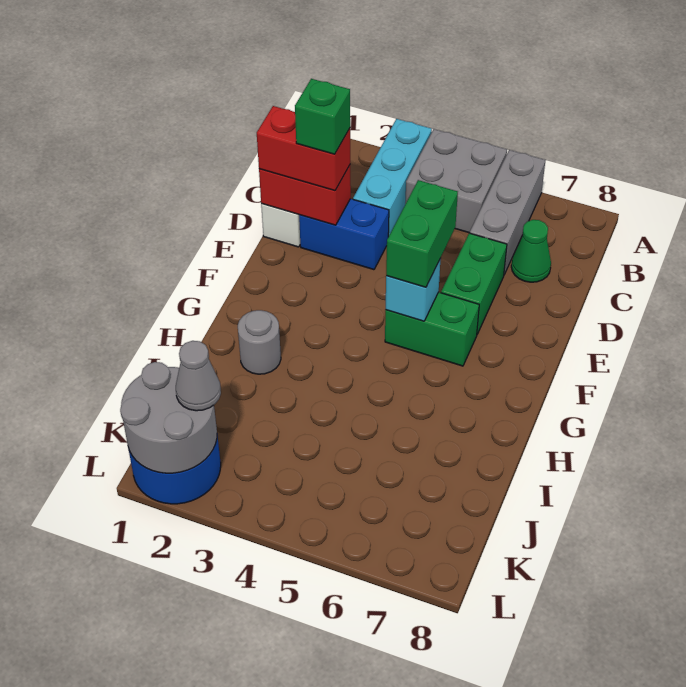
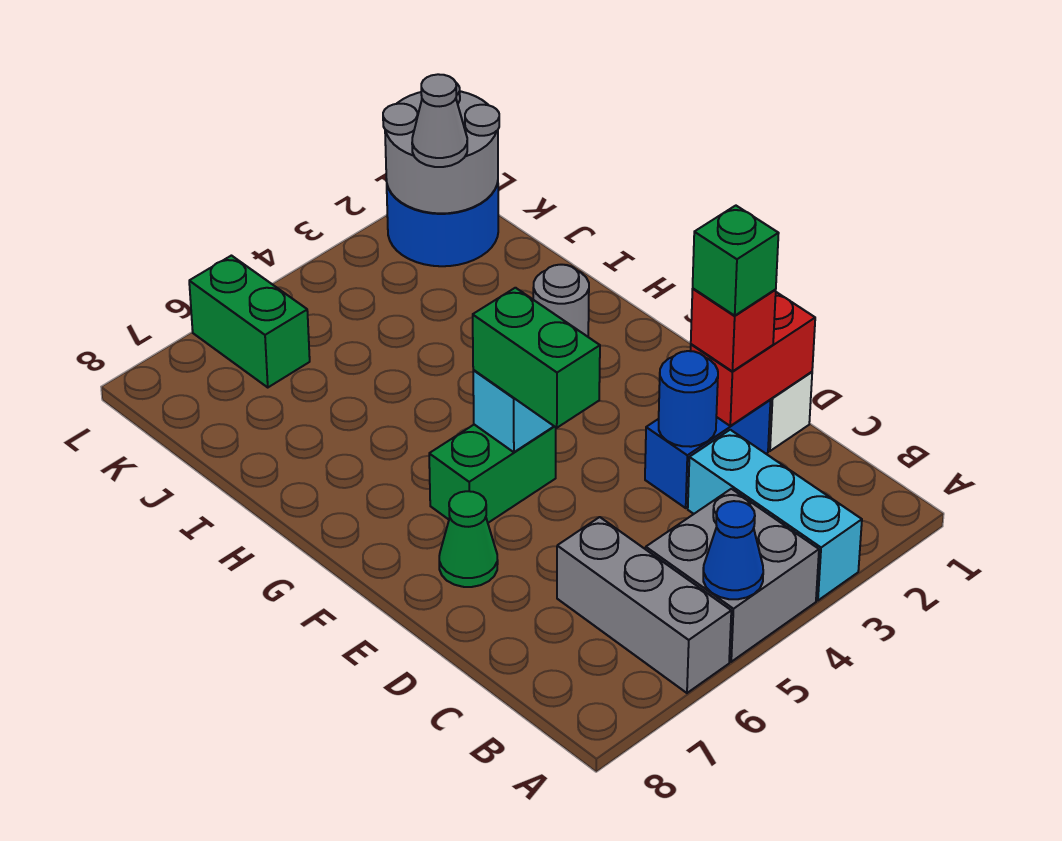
none -> blue cone A5 level 2
green cone C7 level 1 -> green cone E7 level 1
red brick D1:D2 level 3 -> red brick D2 level 3
none -> blue round brick D3 level 2
green brick D6:E6 level 1 -> green brick K6:L6 level 1

